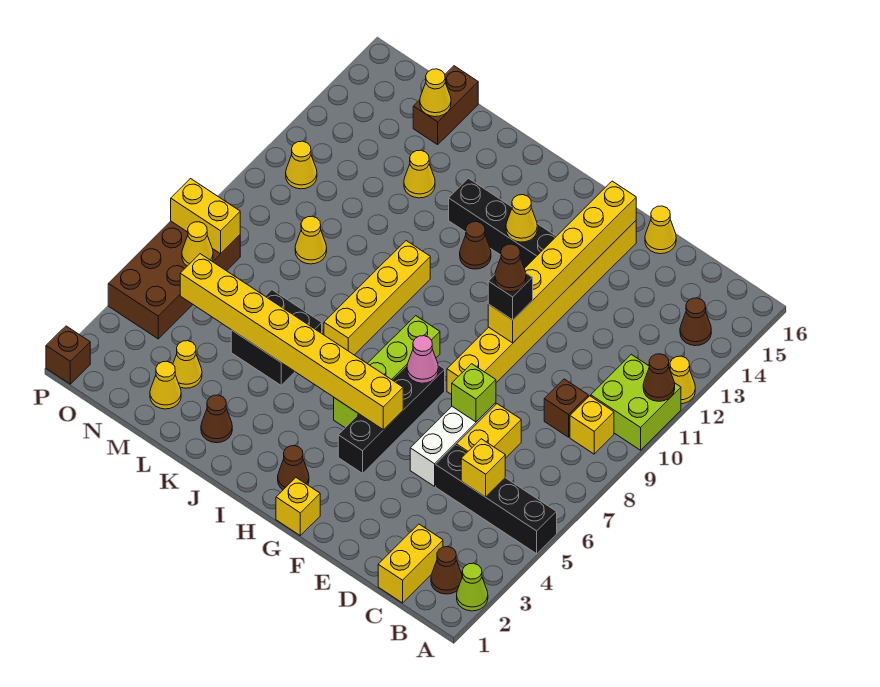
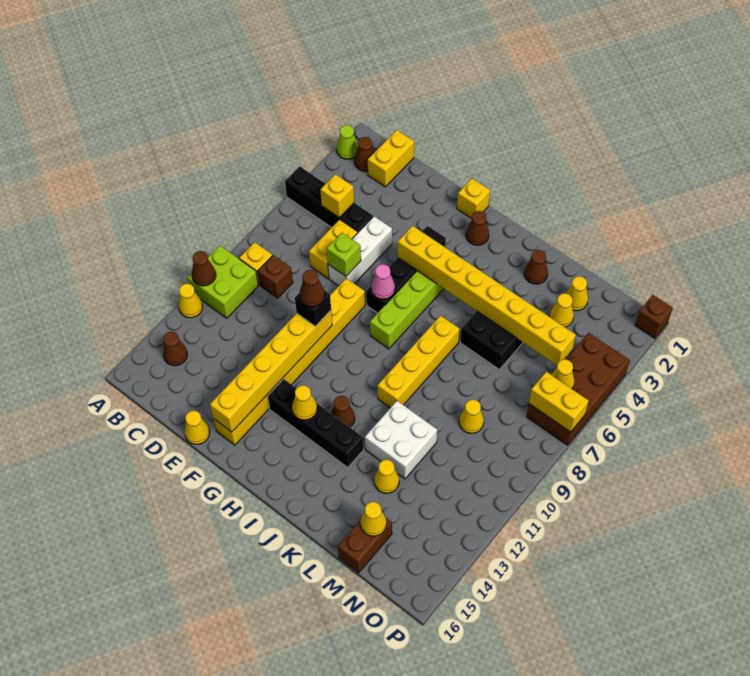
none -> white brick K11:L12 level 1
yellow cone O11 level 1 -> none

